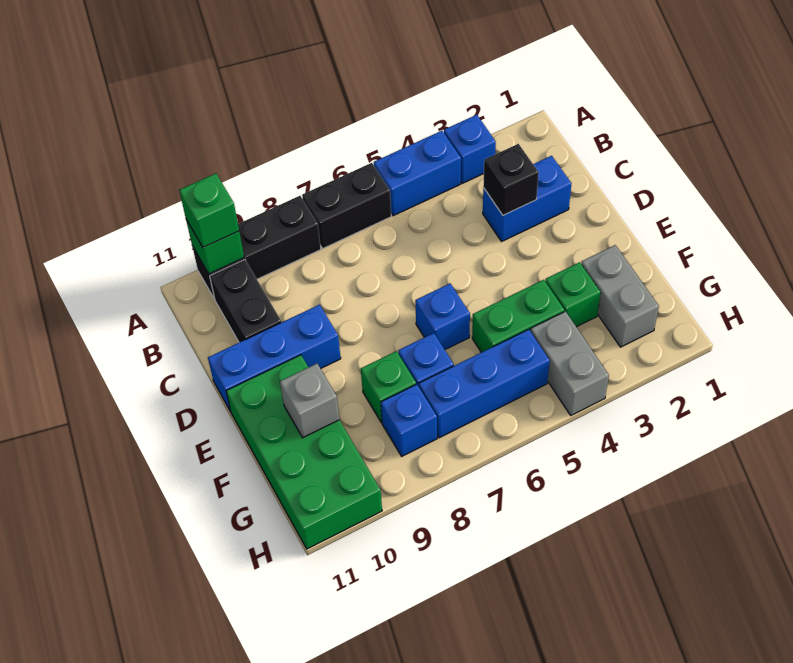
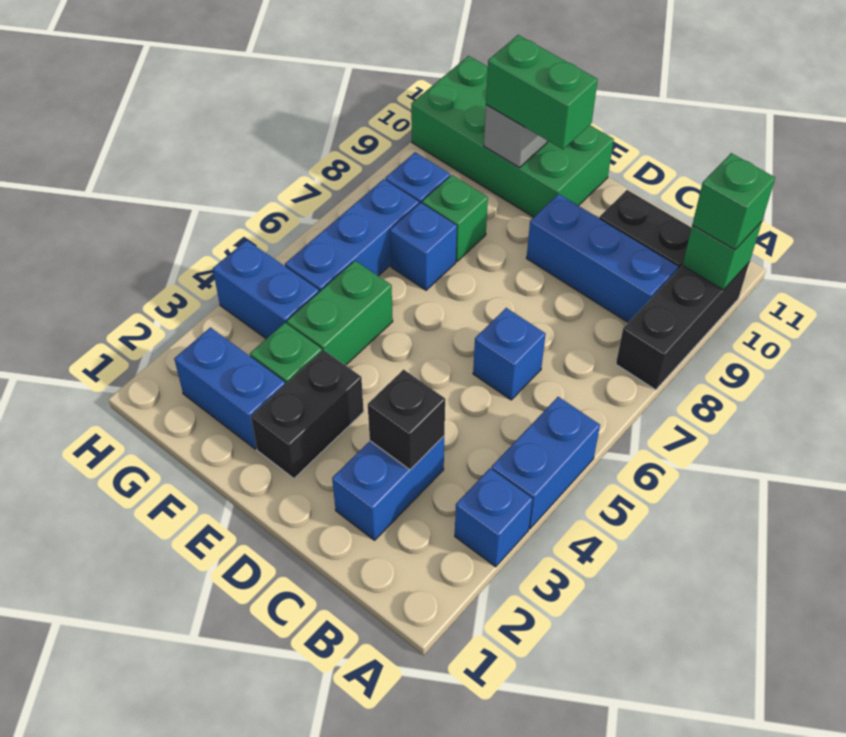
black brick A6:A7 level 1 -> black brick E2:E3 level 1
blue brick D9:D11 level 1 -> blue brick B9:D9 level 1
blue brick E6 level 1 -> blue brick C6 level 1
none -> green brick E10:F10 level 3
grey brick F2:G2 level 1 -> blue brick F2:G2 level 1
grey brick G4:H4 level 1 -> blue brick G4:H4 level 1

